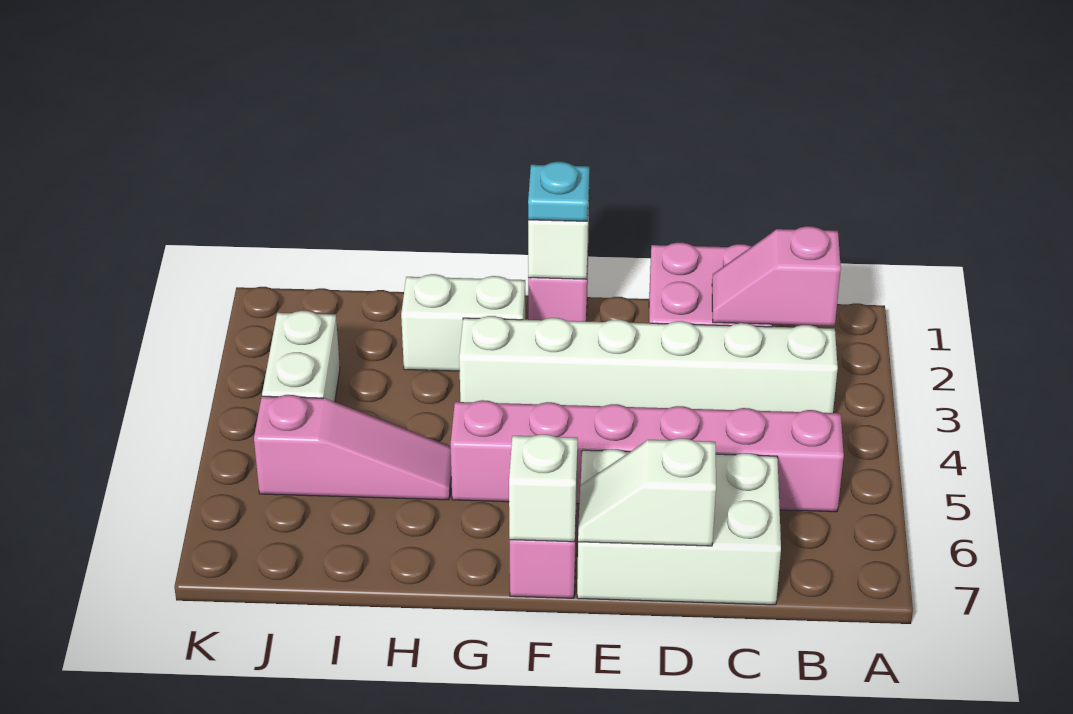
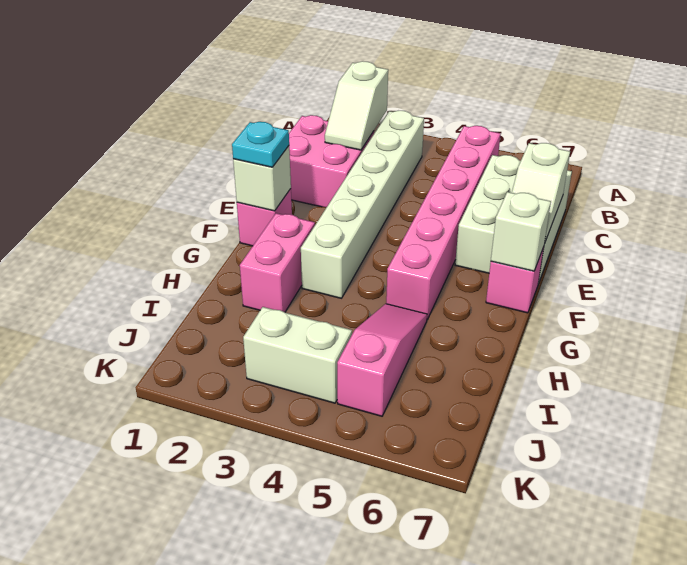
pink slope B2:C2 level 2 top B -> white slope B2:C2 level 2 top B
white brick G2:H2 level 1 -> pink brick G2:H2 level 1

